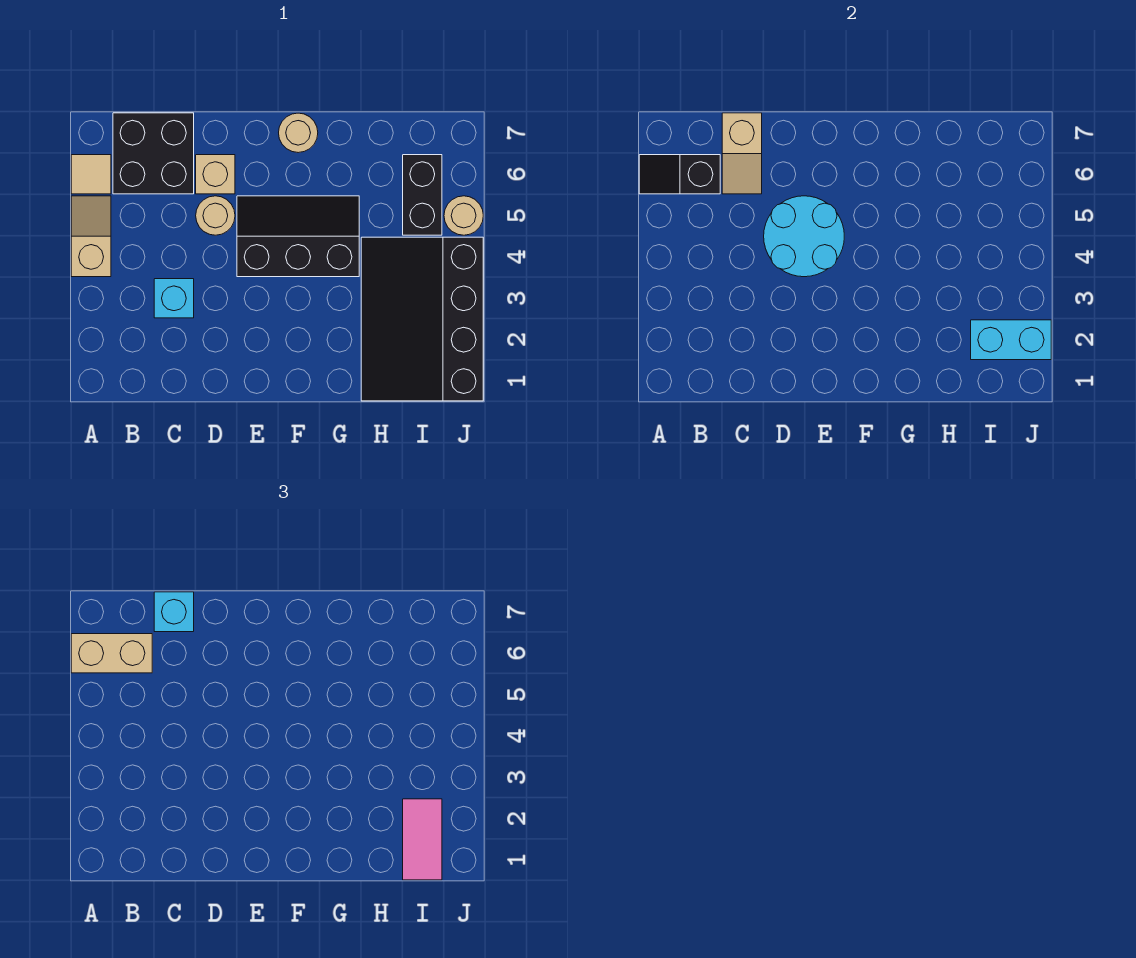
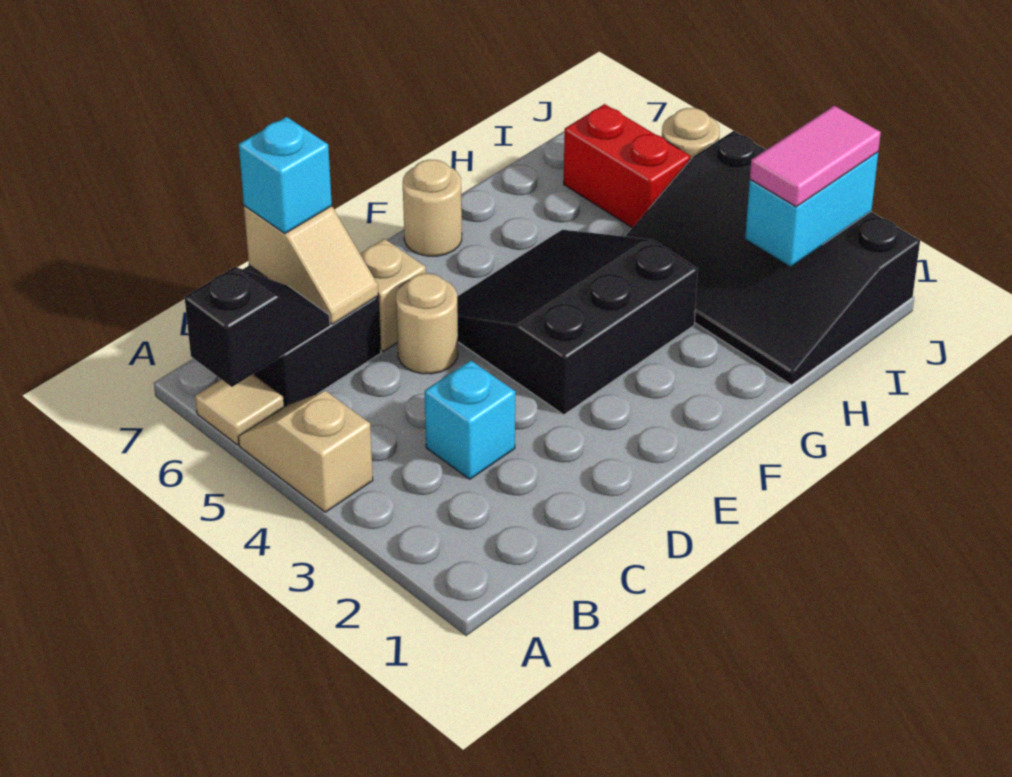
black slope A6:B6 level 2 top B -> black slope A6:B6 level 2 top A
tan brick A6:B6 level 3 -> none
cyan round brick D4:E5 level 2 -> none
black slope E4:G5 level 1 top 4 -> black slope E3:G5 level 1 top 3
pink tile I1:I2 level 3 -> pink tile I2:J2 level 3
black brick I5:I6 level 1 -> red brick I5:I6 level 1

